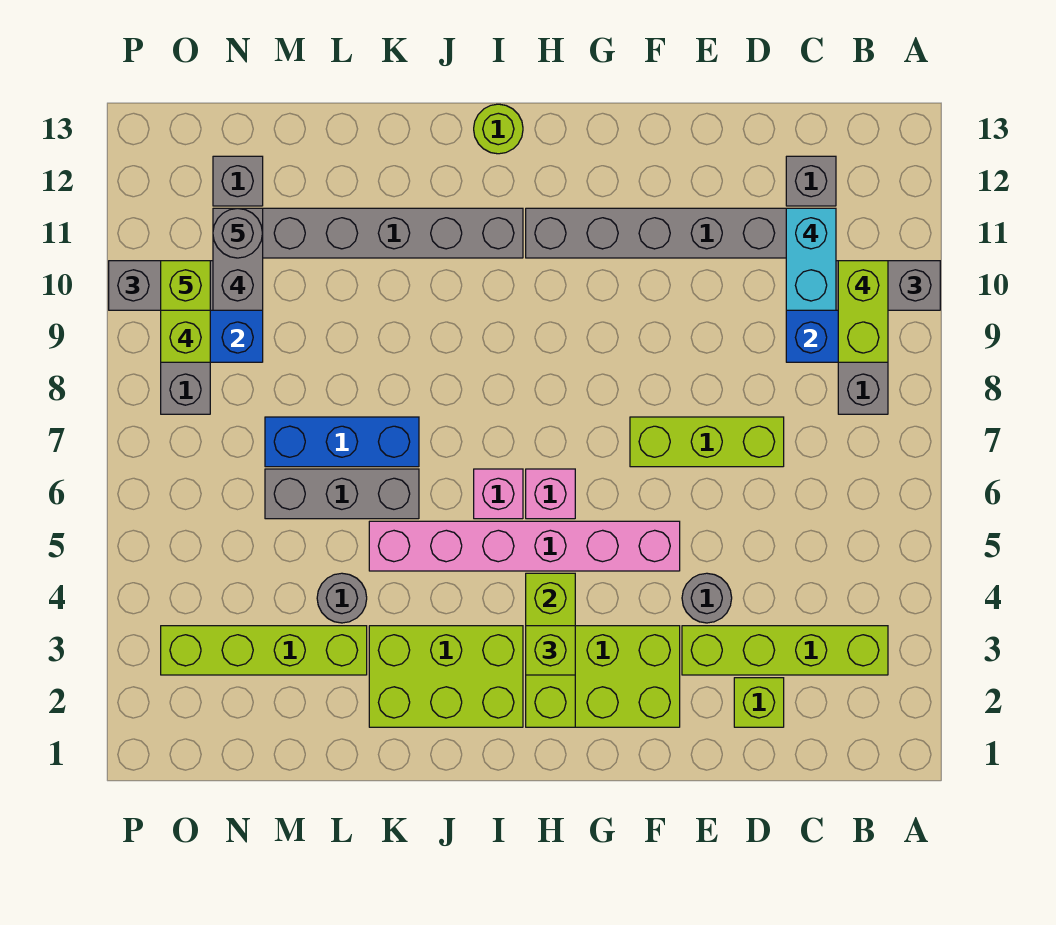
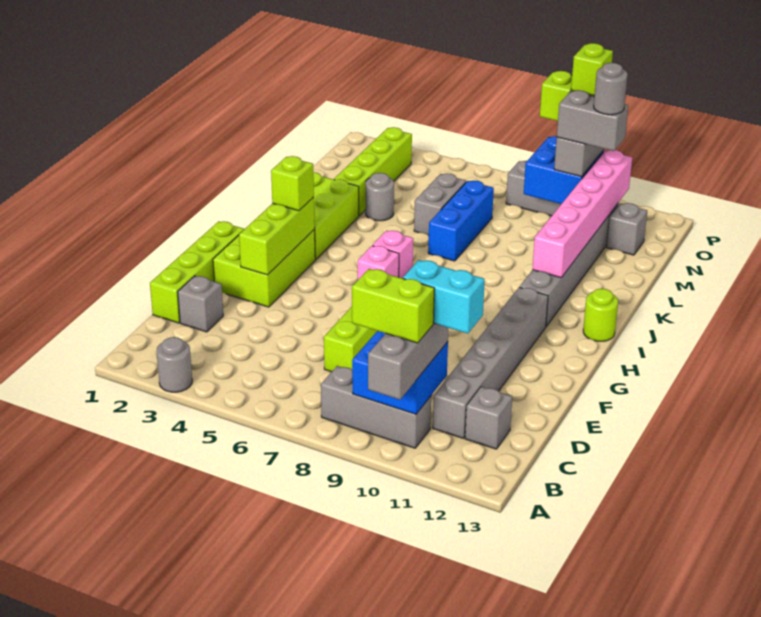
lime brick B3:E3 level 1 -> lime brick D1:G1 level 1
lime brick D2 level 1 -> grey brick D2 level 1
grey round brick E4 level 1 -> grey round brick A3 level 1
pink brick F5:K5 level 1 -> pink brick J11:O11 level 2
lime brick H2:H4 level 2 -> lime brick F3:H3 level 2
grey brick K6:M6 level 1 -> grey brick L6:M6 level 1

